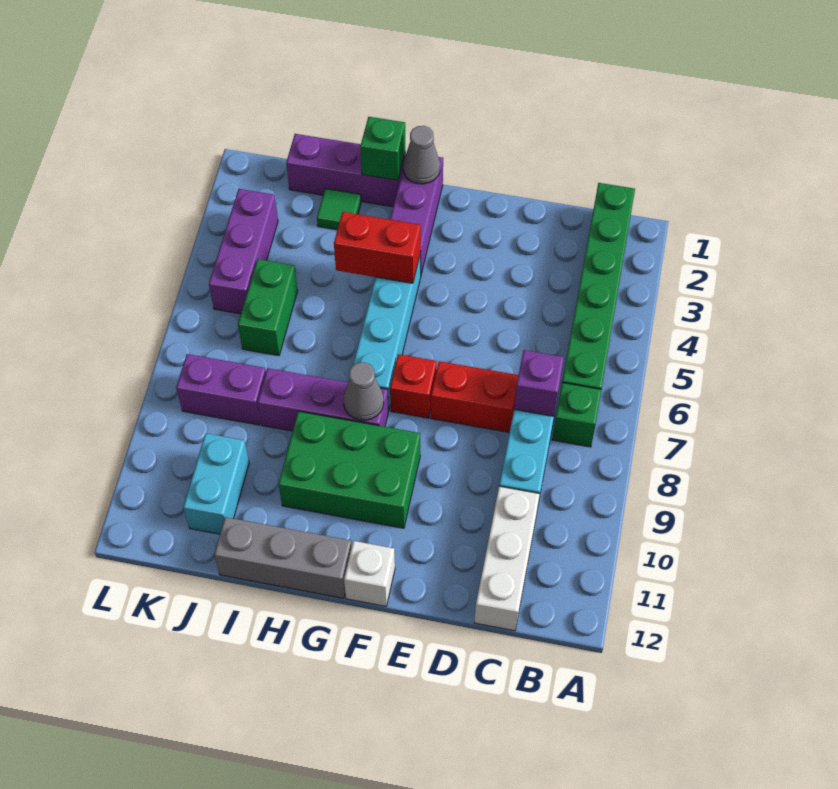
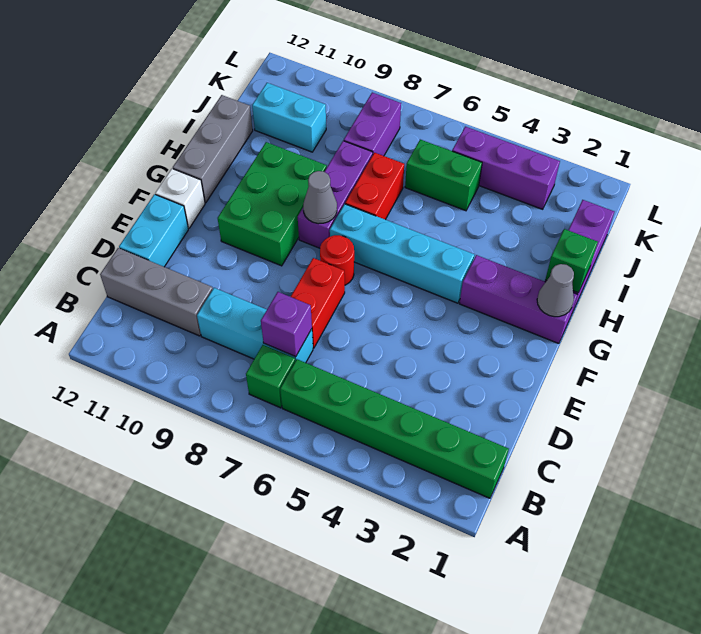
white brick C10:C12 level 1 -> grey brick C10:C12 level 1
none -> cyan brick D12:E12 level 1
red brick F7 level 1 -> red round brick F7 level 1
red brick G4:H4 level 2 -> red brick H7:I7 level 1
green tile I2 level 1 -> none

